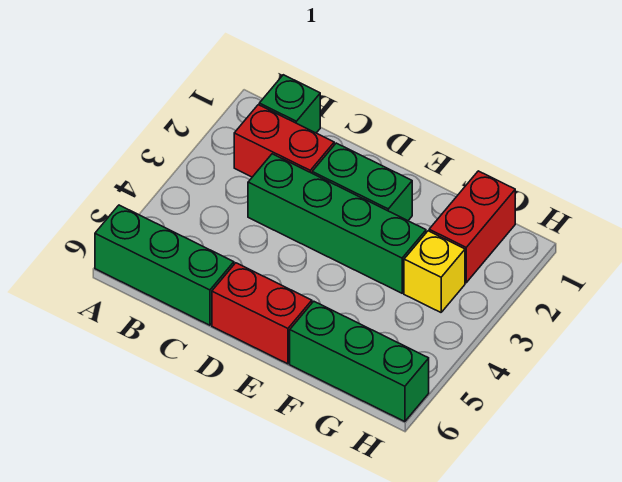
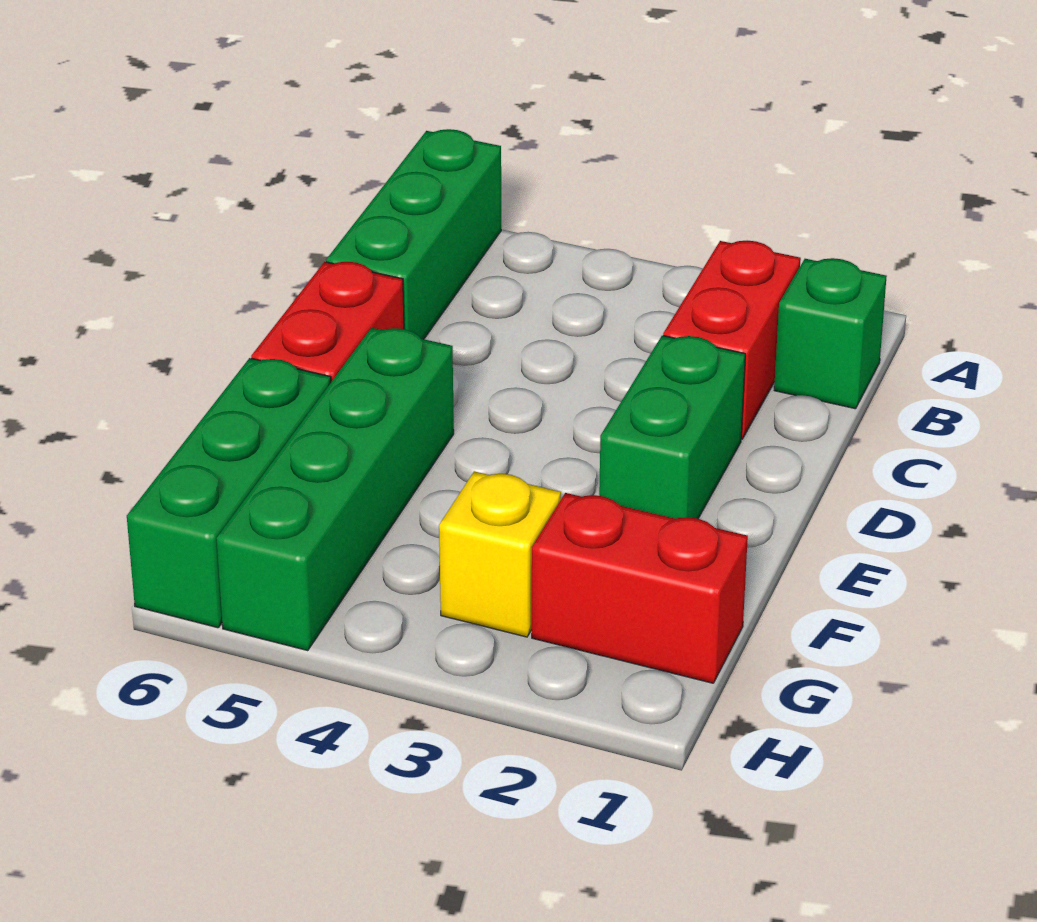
green brick C3:F3 level 1 -> green brick E5:H5 level 1

